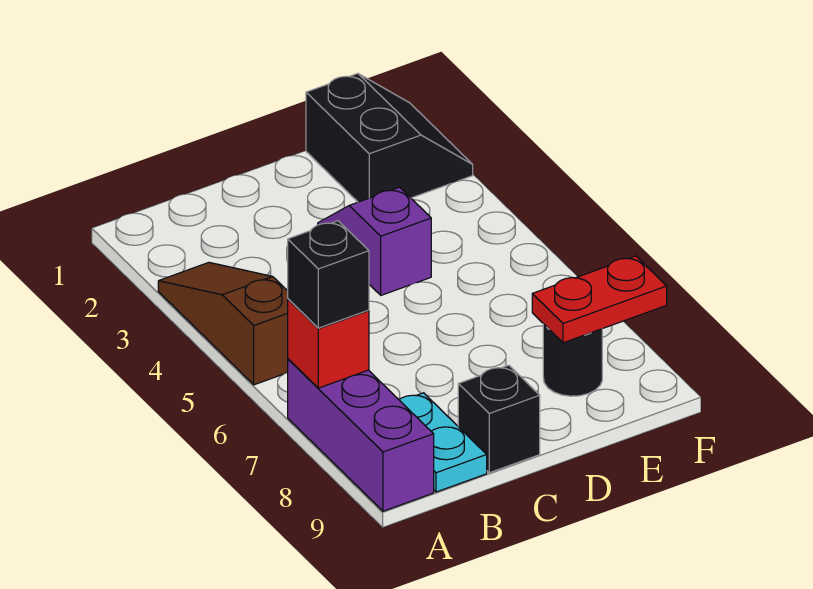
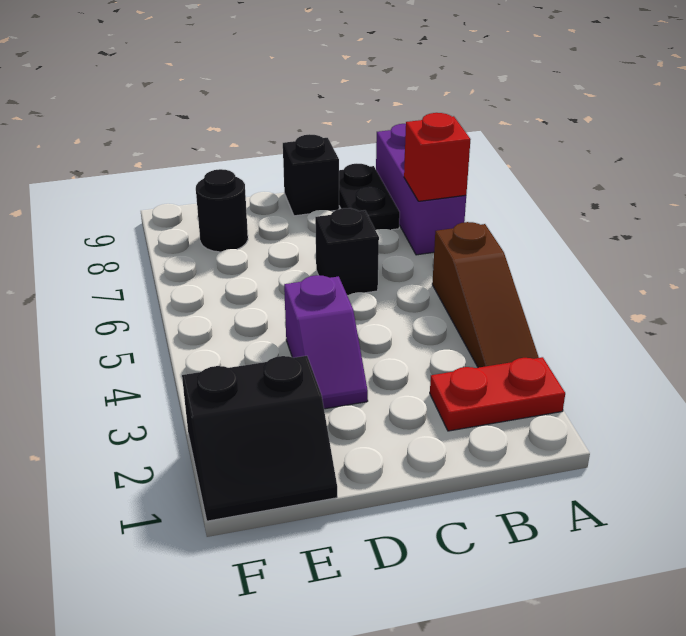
black brick A7 level 3 -> black brick C6 level 1
cyan plate B8:B9 level 1 -> black plate B8:B9 level 1
black slope E1:F2 level 1 top E -> black slope E1:F2 level 1 top 2
red plate E8:F8 level 2 -> red plate A2:B2 level 1

